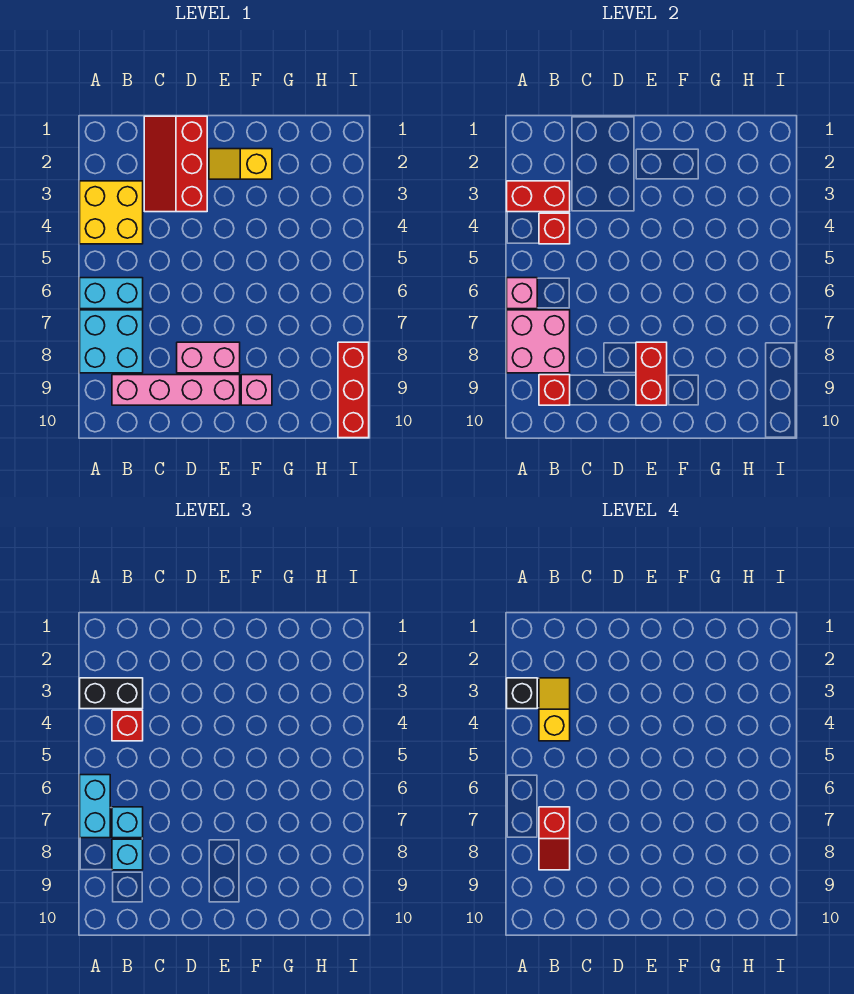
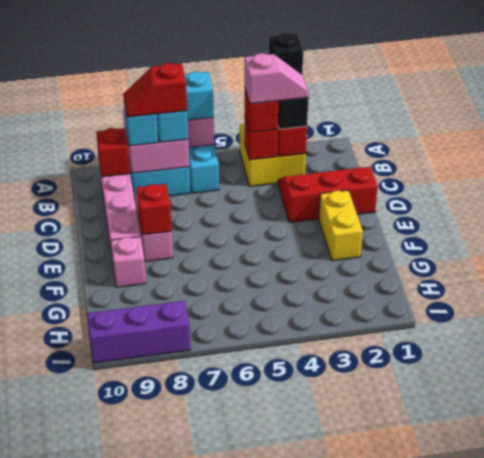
yellow slope B3:B4 level 4 top 4 -> pink slope B3:B4 level 4 top 4
yellow slope E2:F2 level 1 top F -> yellow brick E2:F2 level 1
red brick E8:E9 level 2 -> red brick E8 level 2
red brick I8:I10 level 1 -> purple brick I8:I10 level 1

